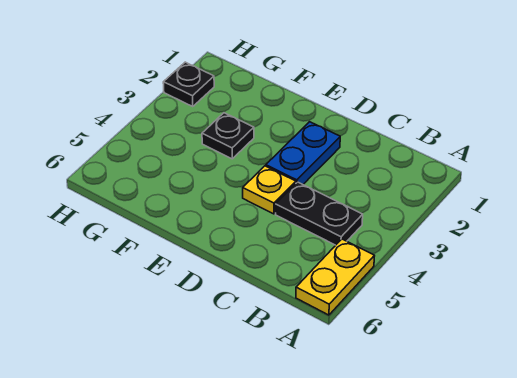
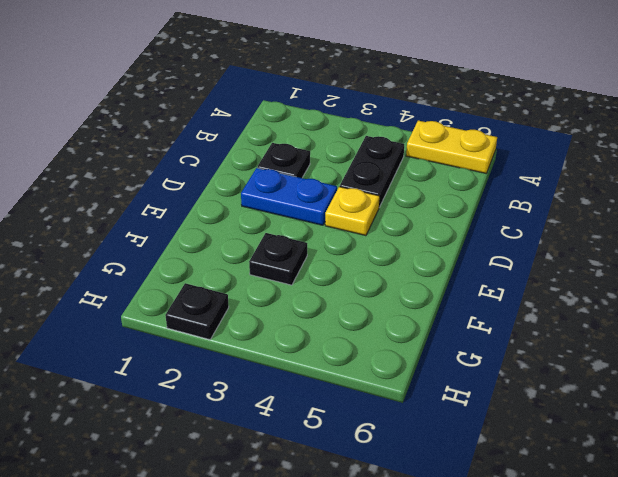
none -> black plate C2 level 1

